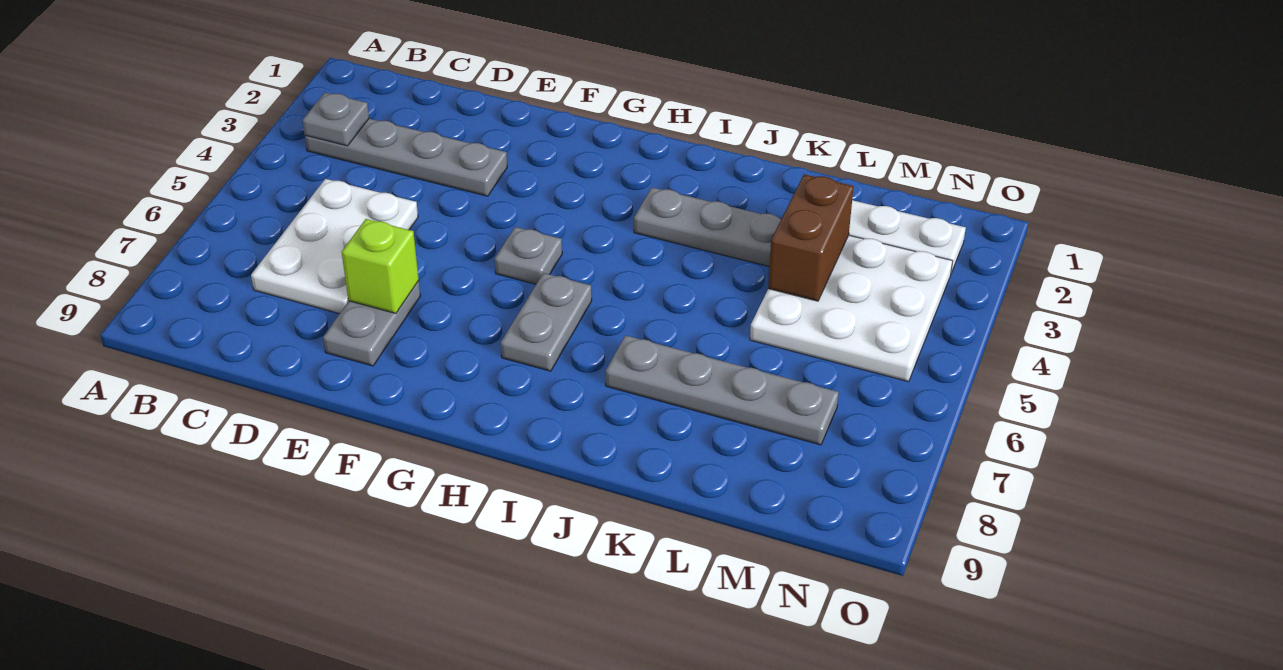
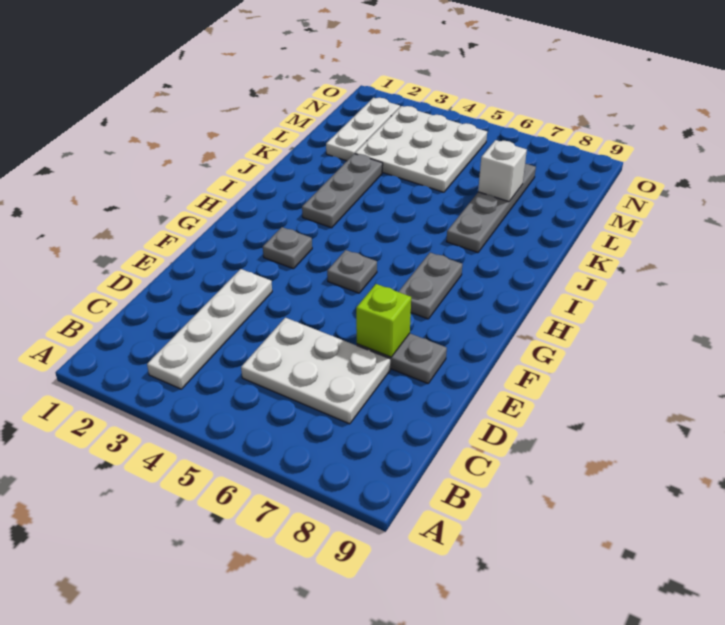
grey plate B3:E3 level 1 -> white plate B3:E3 level 1
grey plate B3 level 2 -> grey plate G3 level 1
grey plate H6:H7 level 1 -> grey plate G7:H7 level 1
brown brick L3:L4 level 2 -> none
none -> white brick L7 level 2

